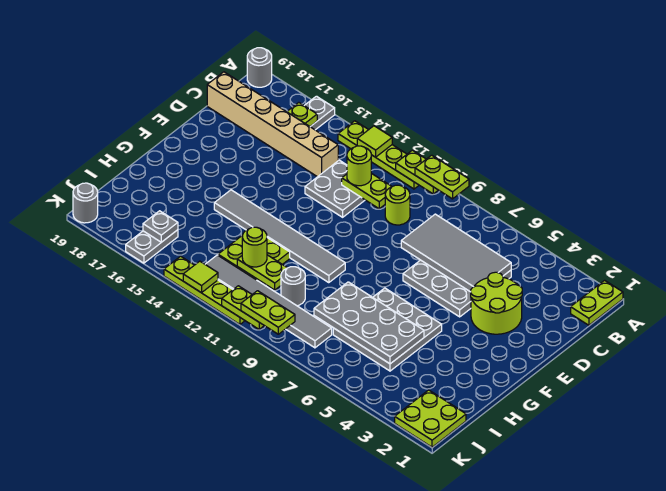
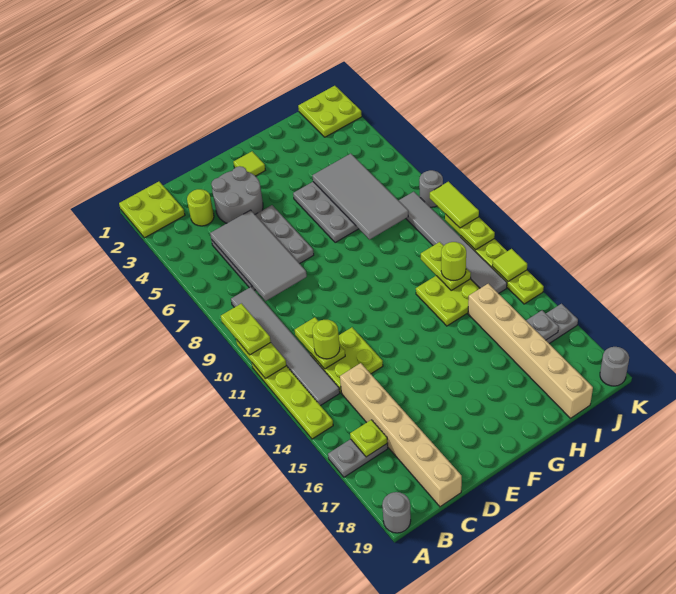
lime plate A1:B1 level 1 -> lime plate A1:B2 level 1
lime tile A13 level 2 -> lime tile F2 level 1
lime round brick C10 level 1 -> lime round brick C3 level 1
grey plate C12:D13 level 1 -> lime plate C12:D13 level 1
lime round brick D3:E4 level 1 -> grey round brick D3:E4 level 1
grey tile G10:G15 level 1 -> grey tile B8:B13 level 1
grey plate H5:I8 level 2 -> grey tile H5:I8 level 2
grey round brick I10 level 1 -> grey round brick K8 level 1
none -> tan brick I14:I19 level 1
lime plate K9:K10 level 3 -> lime tile K9:K10 level 3

